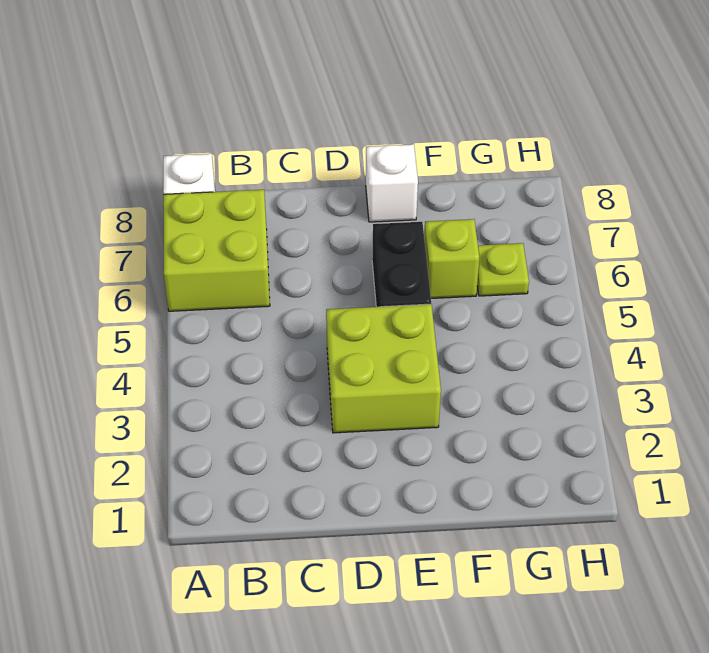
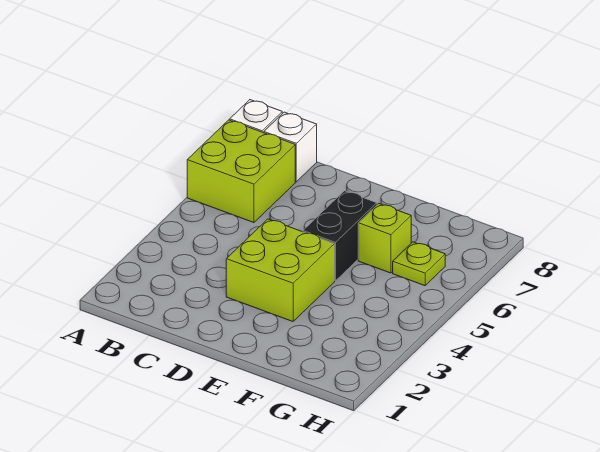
white brick E8 level 1 -> white brick B8 level 1

